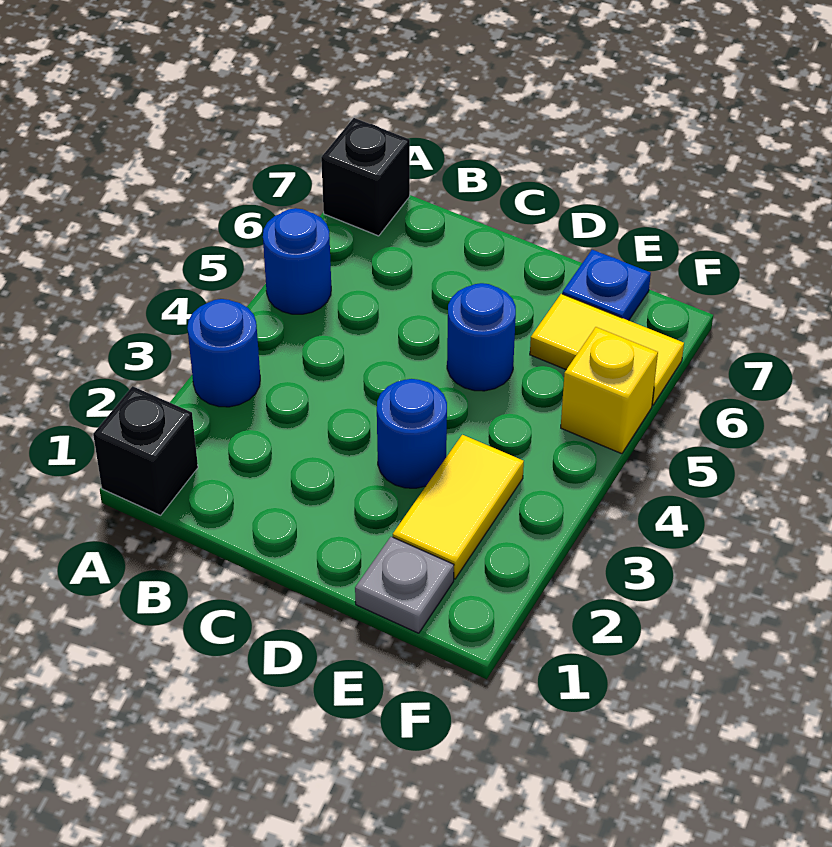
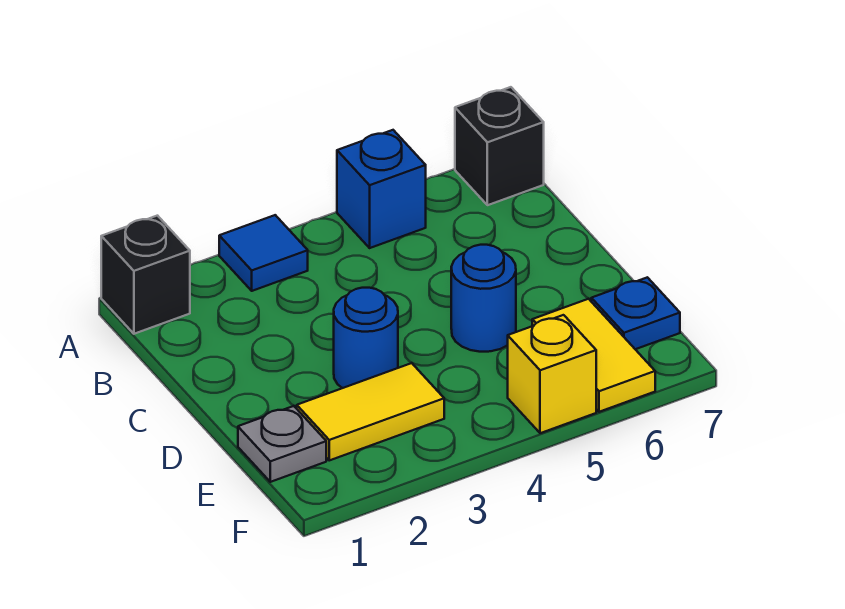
blue round brick A3 level 1 -> blue tile A3 level 1
blue round brick A5 level 1 -> blue brick A5 level 1

